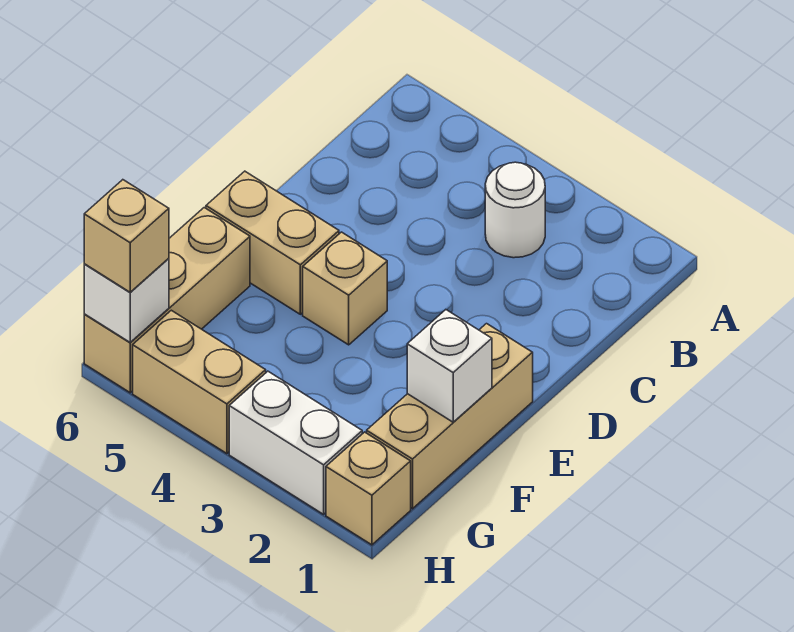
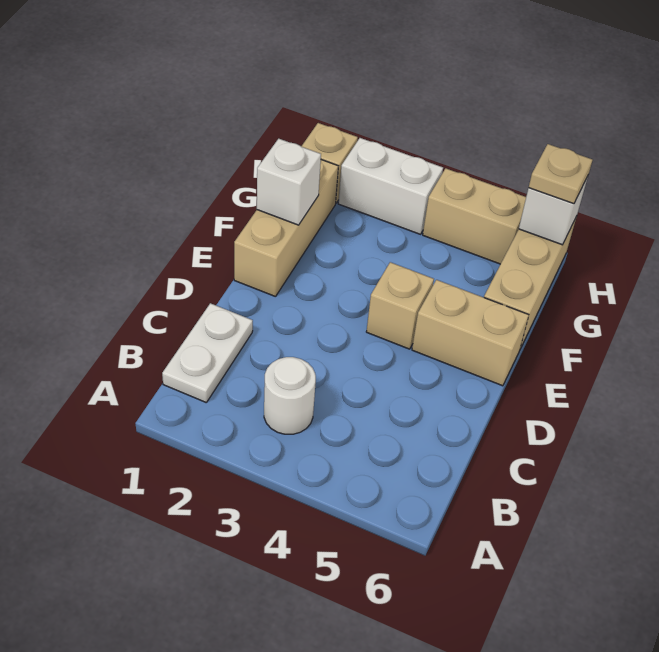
none -> white plate B1:C1 level 1
tan brick H6 level 3 -> tan plate H6 level 3

